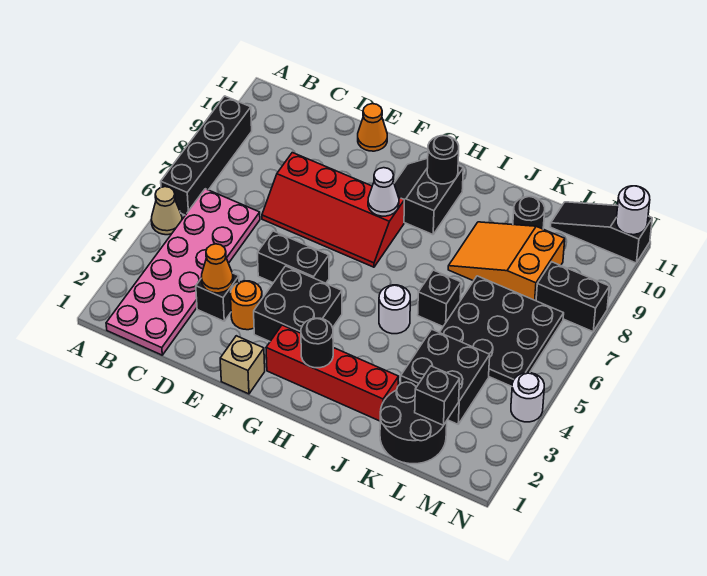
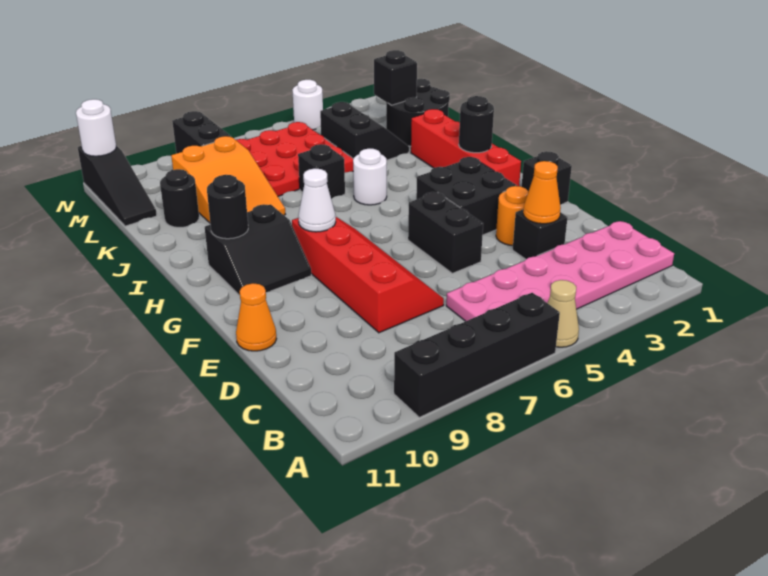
tan brick F1 level 1 -> black brick F1 level 1
black brick K3:L4 level 1 -> black slope K3:L4 level 1 top 4
black plate K5:M7 level 1 -> red plate K5:M7 level 1

